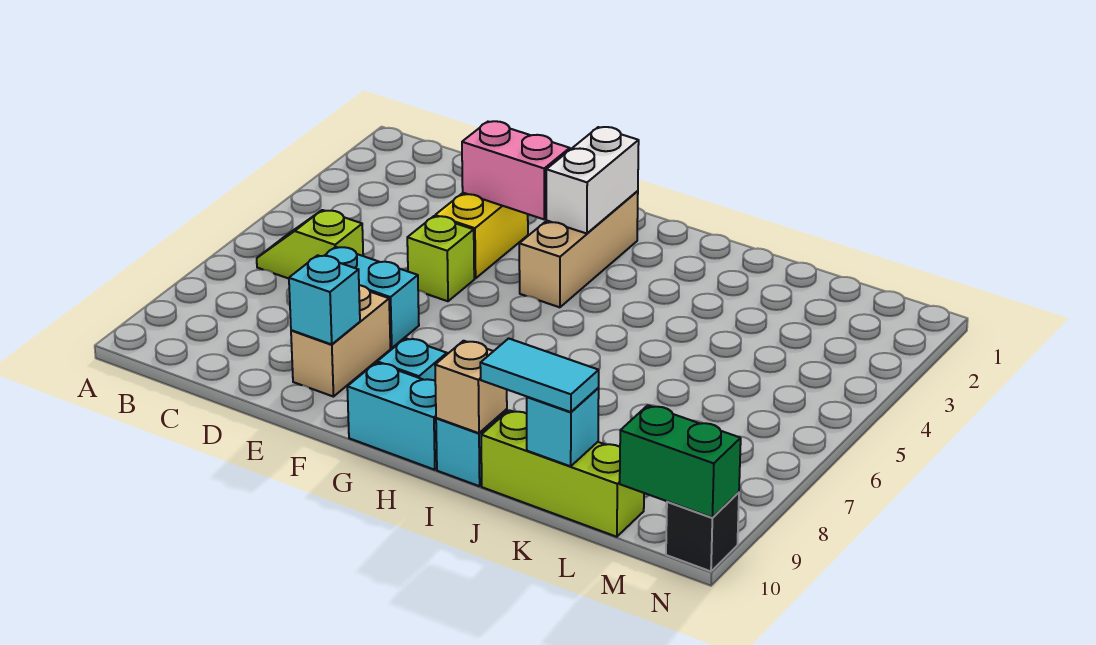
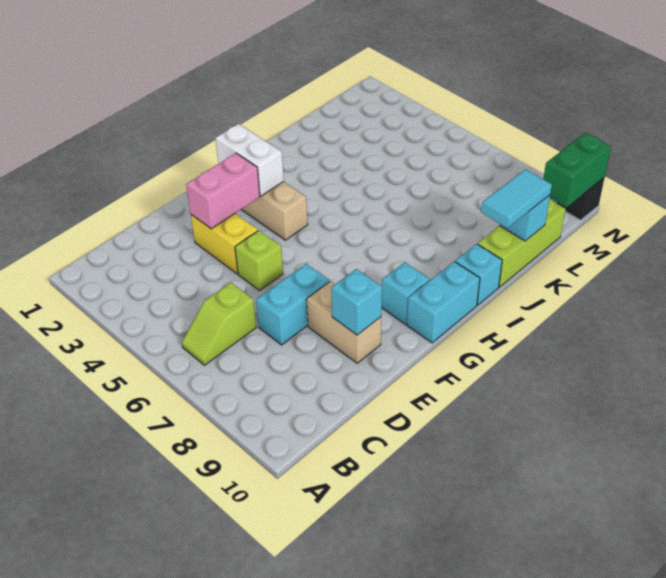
tan brick I10 level 2 -> none

